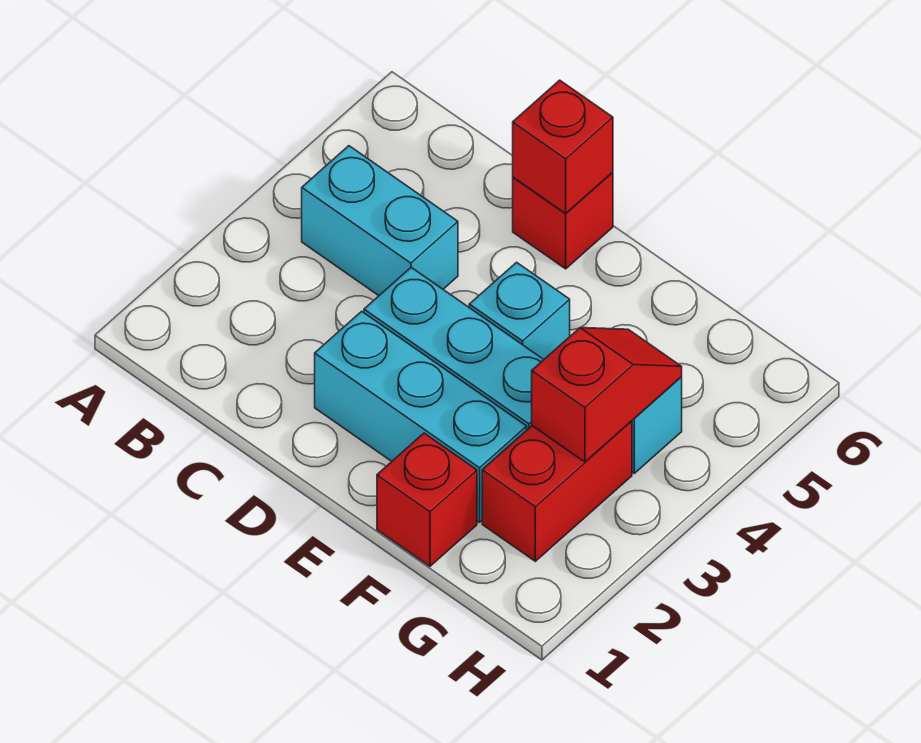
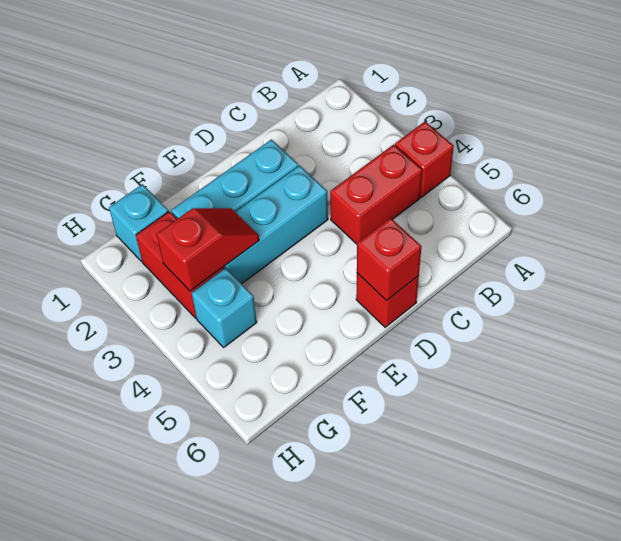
cyan brick B4:C4 level 1 -> red brick B4:C4 level 1
cyan brick E4 level 1 -> cyan brick G1 level 1
red brick F1 level 1 -> red brick A4 level 1
red slope G3:G4 level 2 top 3 -> red slope F3:G3 level 2 top G

